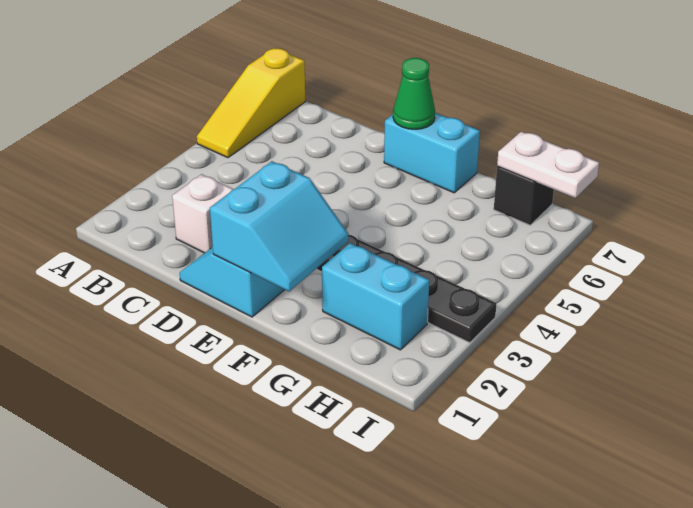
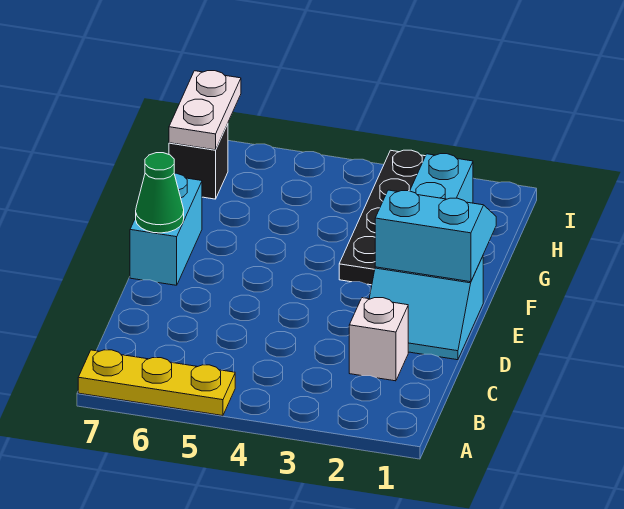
yellow slope A5:A7 level 1 top 7 -> yellow plate A5:A7 level 1

